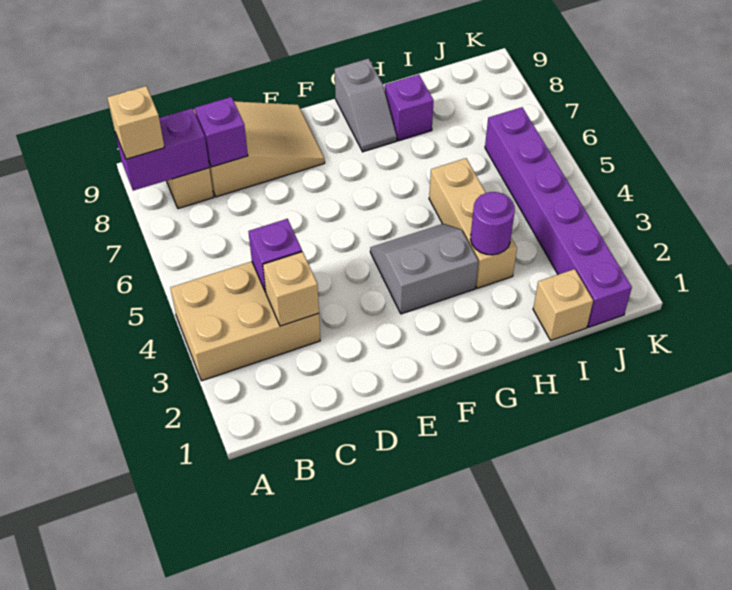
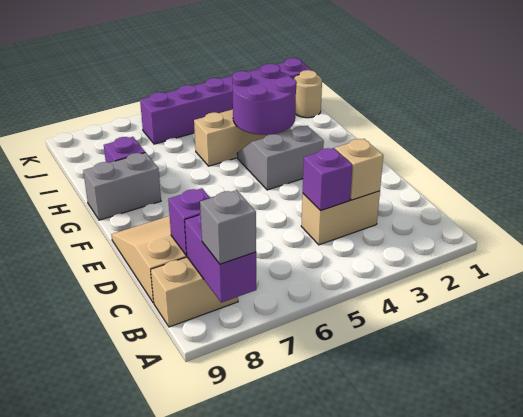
tan brick A3:C4 level 1 -> tan brick C3:C4 level 1
tan brick A8 level 3 -> grey brick A8 level 3
grey slope F3:G4 level 1 top 3 -> grey slope F3:G4 level 1 top F
grey slope G8:G9 level 1 top 9 -> grey brick G8:G9 level 1
purple round brick H3 level 2 -> purple round brick G3:H4 level 2
tan brick I1 level 1 -> tan round brick I1 level 1

